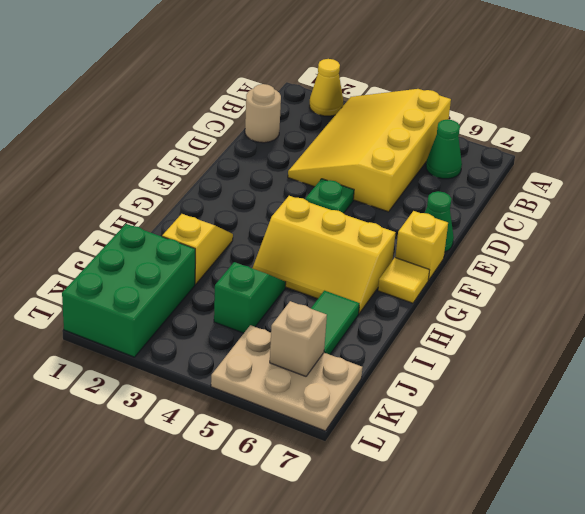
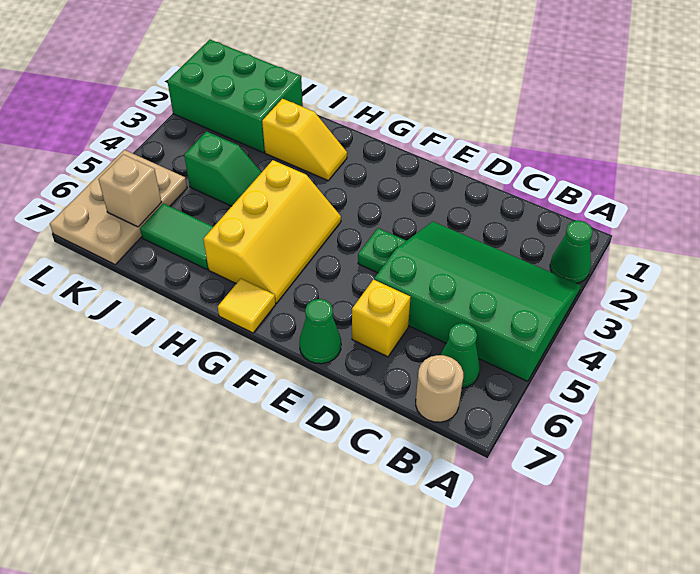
yellow cone A2 level 1 -> green cone A2 level 1
yellow slope A3:D5 level 1 top 5 -> green slope A3:D5 level 1 top 5
tan round brick C1 level 1 -> tan round brick B7 level 1
yellow brick F7 level 1 -> yellow brick D6 level 1
yellow slope G4:H6 level 1 top G -> yellow slope G4:H6 level 1 top H

